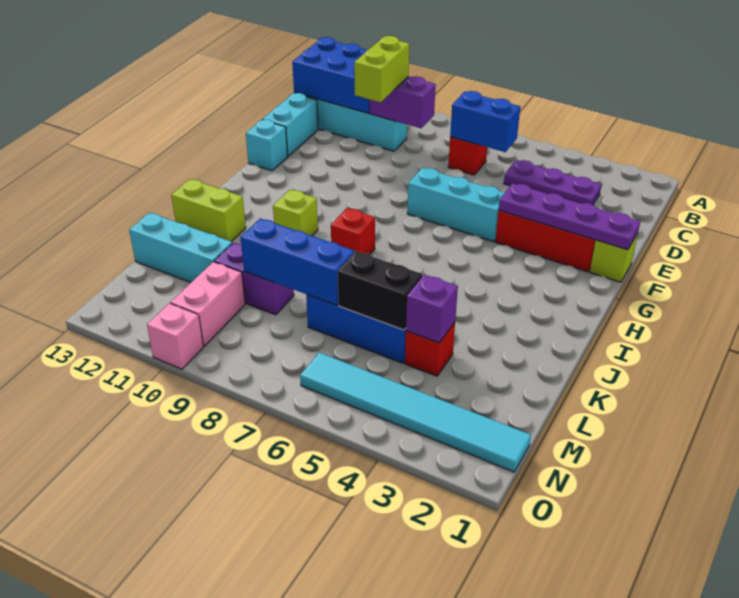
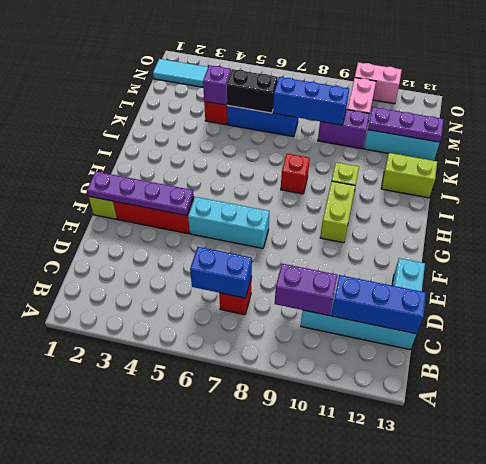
blue brick B11:C13 level 2 -> blue brick C11:C13 level 2
purple plate C3:C5 level 1 -> purple plate L11:L13 level 2
lime brick C10:D10 level 3 -> lime brick G10:H10 level 1
cyan brick F13 level 1 -> none
pink brick O10 level 1 -> pink brick O10:O11 level 1

